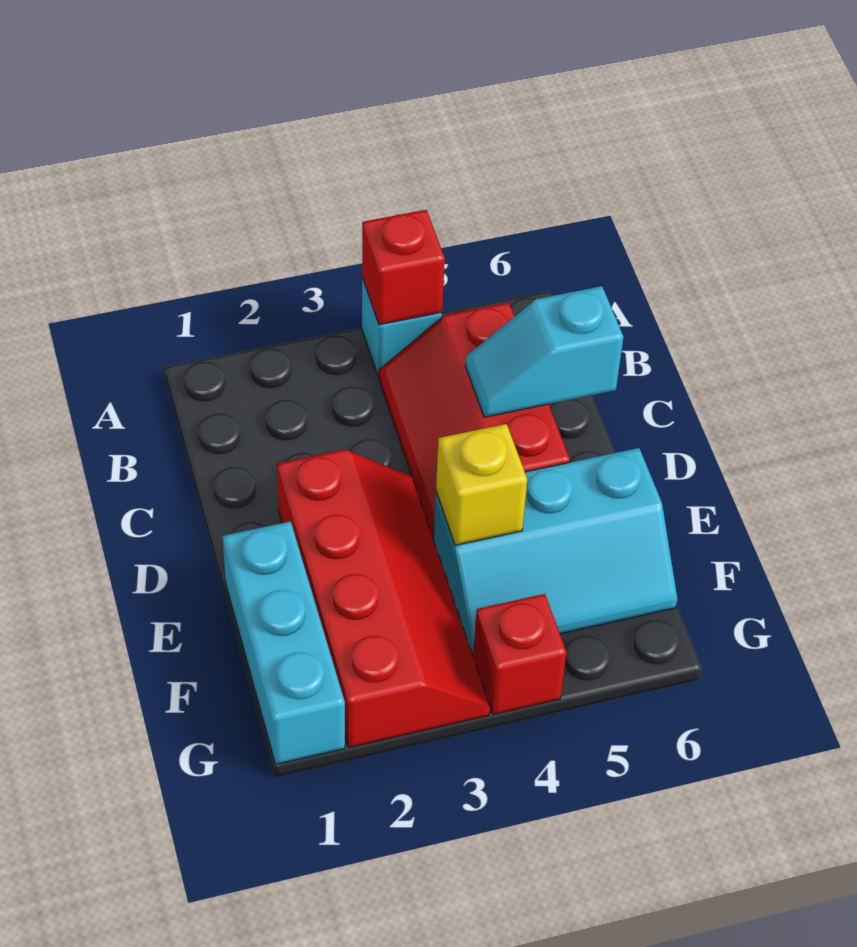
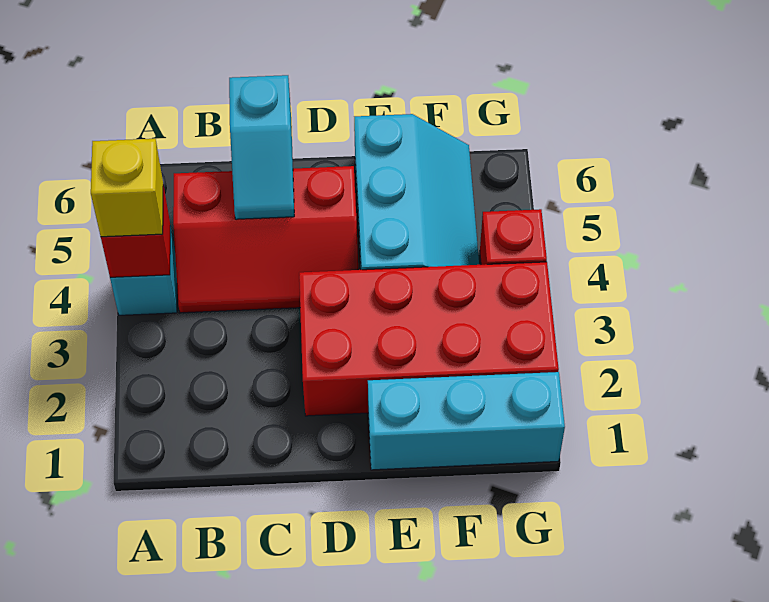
red slope D2:G3 level 1 top 2 -> red brick D2:G3 level 1
yellow brick E4 level 2 -> yellow brick A4 level 3

